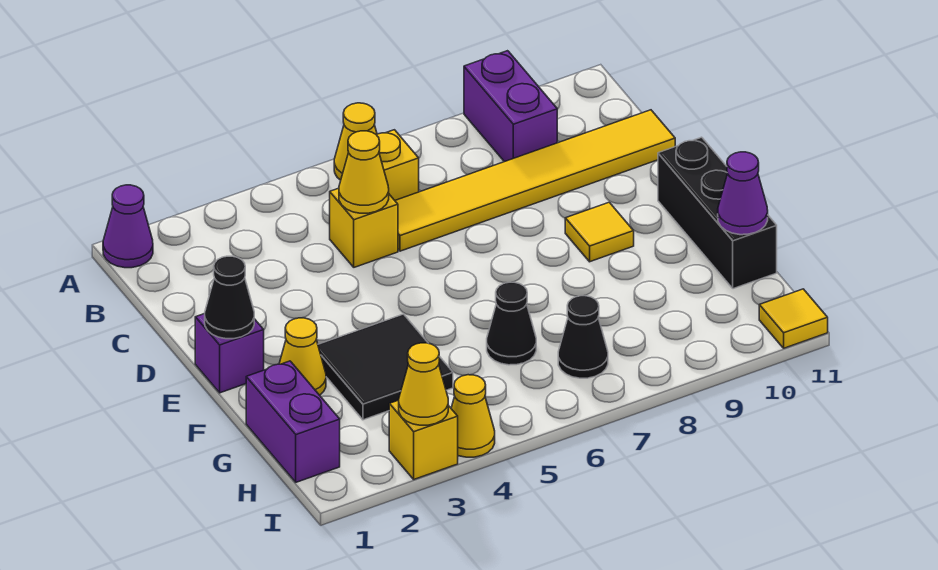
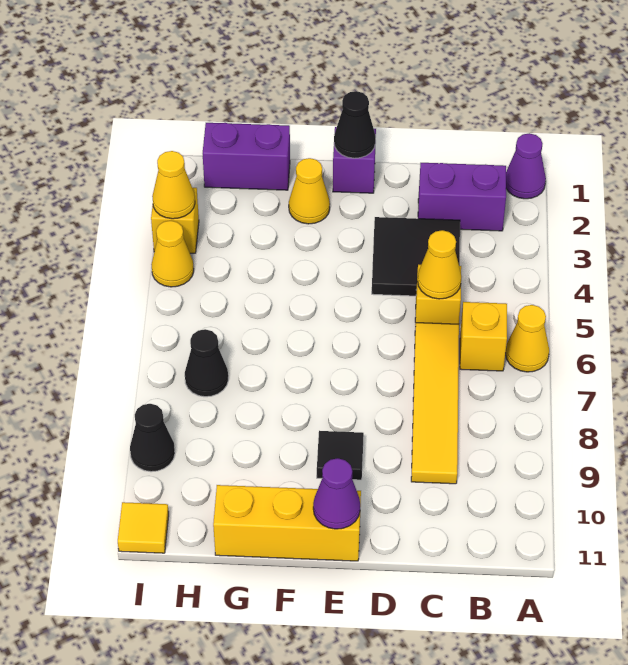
purple brick A9:B9 level 1 -> purple brick B2:C2 level 1
yellow tile C6:C11 level 1 -> yellow tile C6:C9 level 1
yellow tile E9 level 1 -> black tile E9 level 1
black brick E11:G11 level 1 -> yellow brick E11:G11 level 1
black tile F3:G4 level 1 -> black tile C3:D4 level 1
black cone G6 level 1 -> black cone I9 level 1
purple cone G11 level 2 -> purple cone E11 level 2

